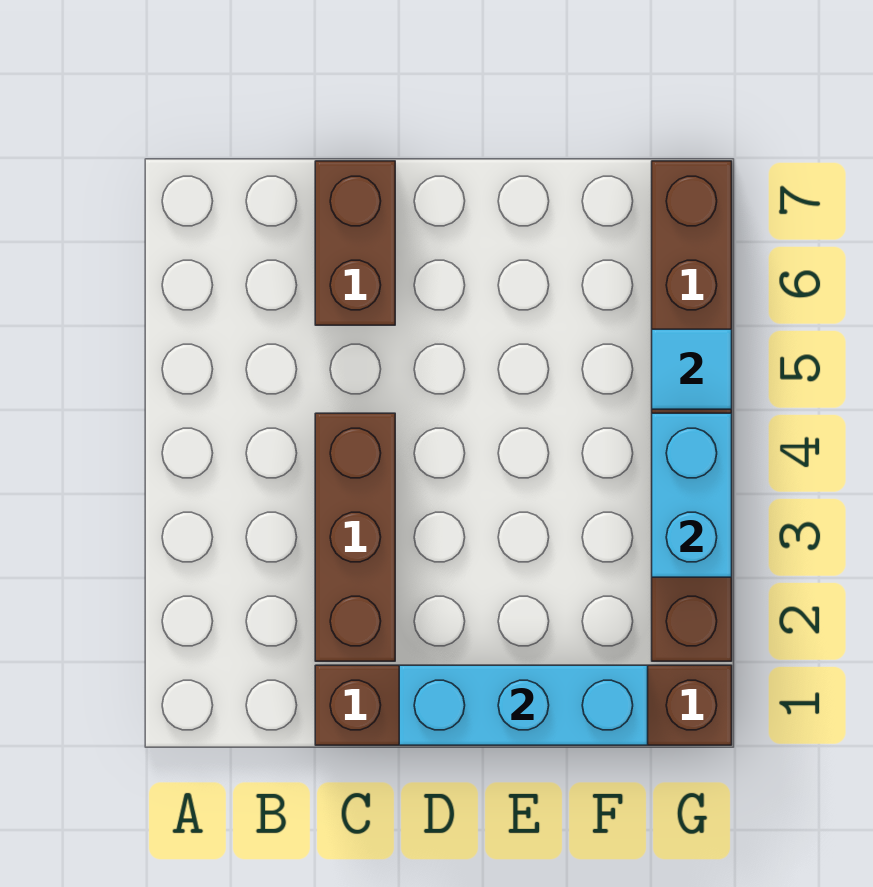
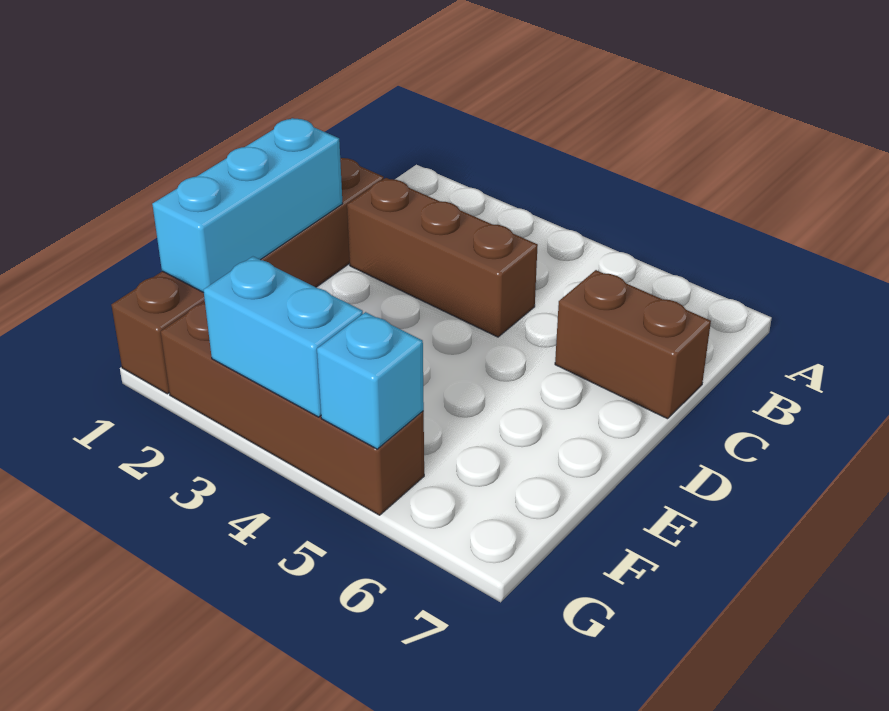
brown brick G2:G7 level 1 -> brown brick G2:G5 level 1
cyan tile G5 level 2 -> cyan brick G5 level 2

